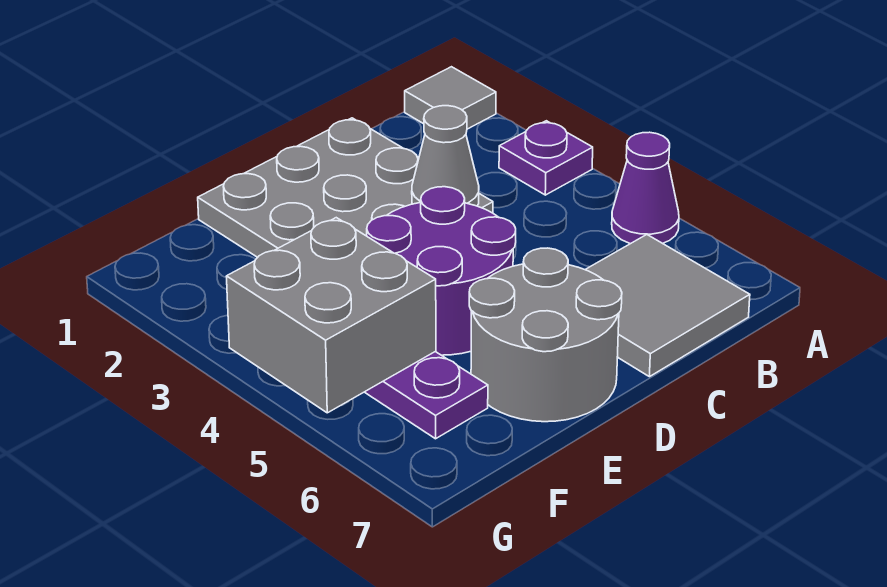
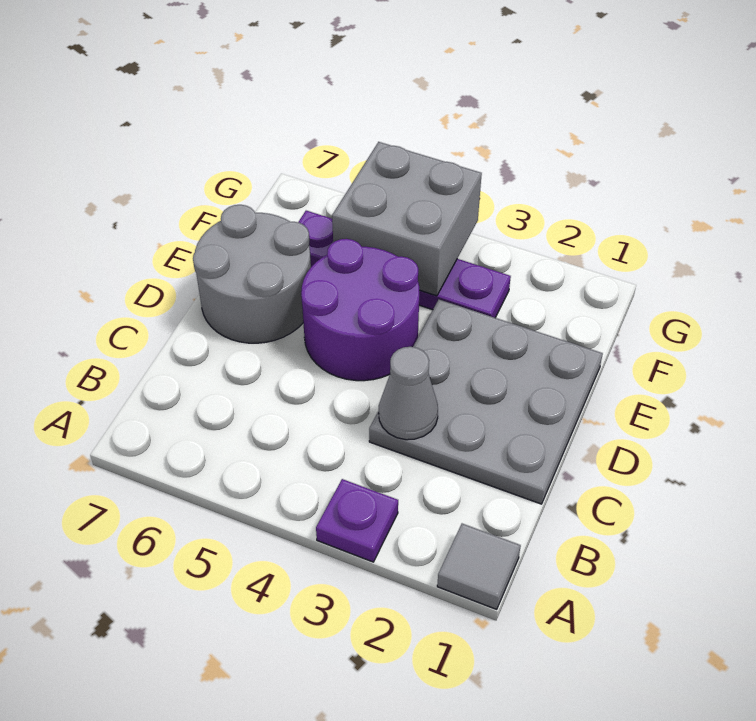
purple cone A5 level 1 -> none
grey tile B6:C7 level 1 -> none

